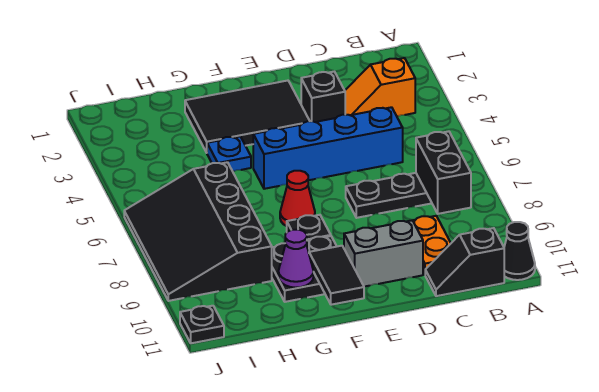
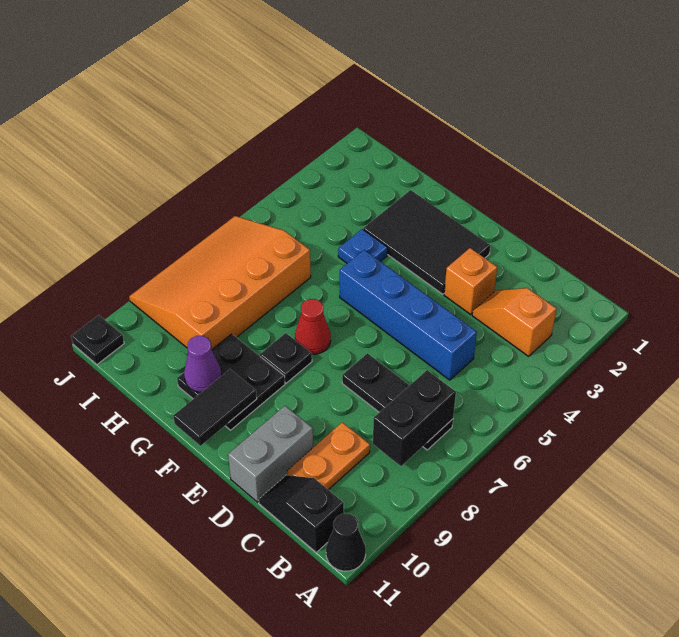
black brick D3 level 1 -> orange brick D3 level 1
grey brick D10:E10 level 1 -> grey brick D10:D11 level 1
black slope H6:J9 level 1 top H -> orange slope H6:J9 level 1 top H

